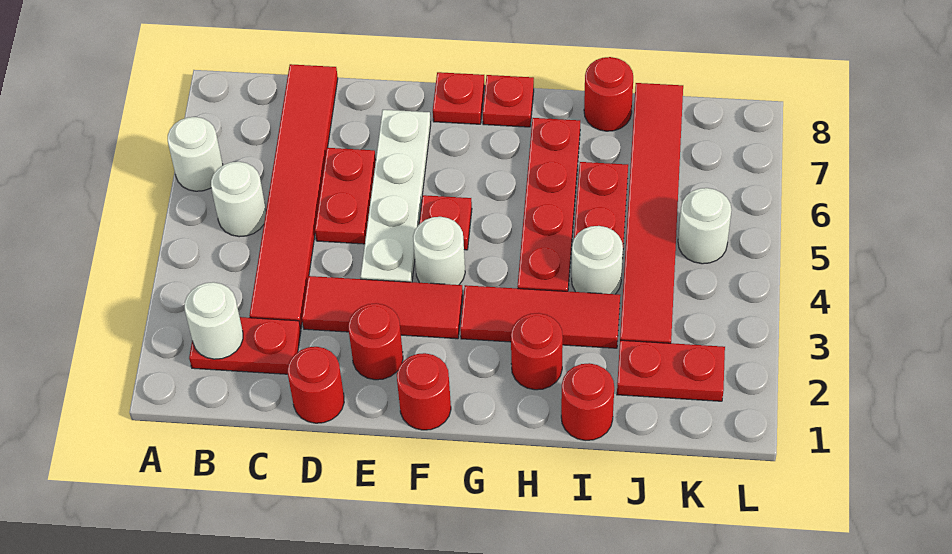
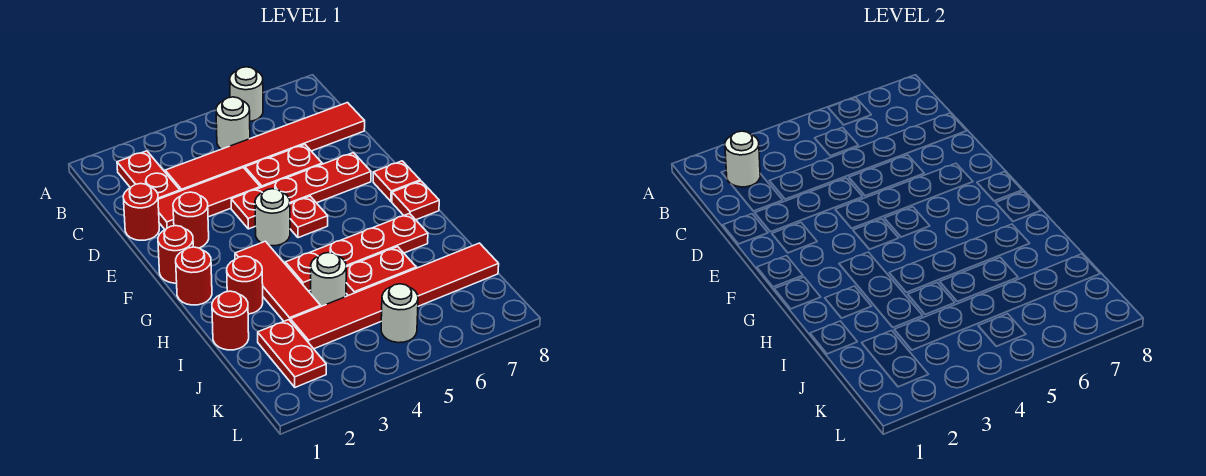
red tile D3:F3 level 1 -> red tile D2:D4 level 1
white plate E4:E7 level 1 -> red plate E4:E7 level 1
red round brick I8 level 1 -> red round brick G1 level 1

